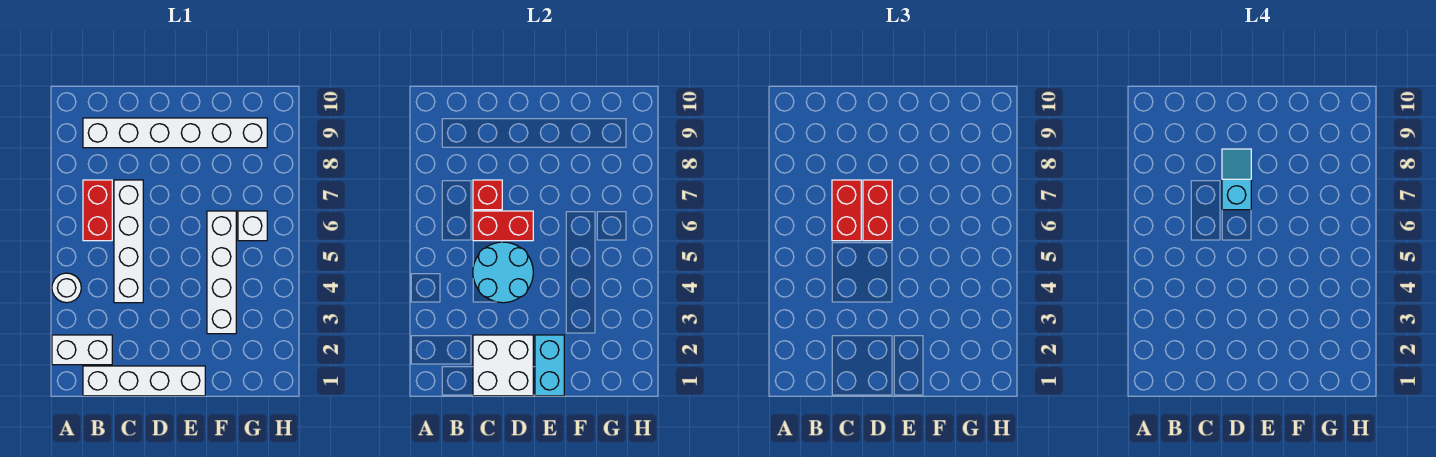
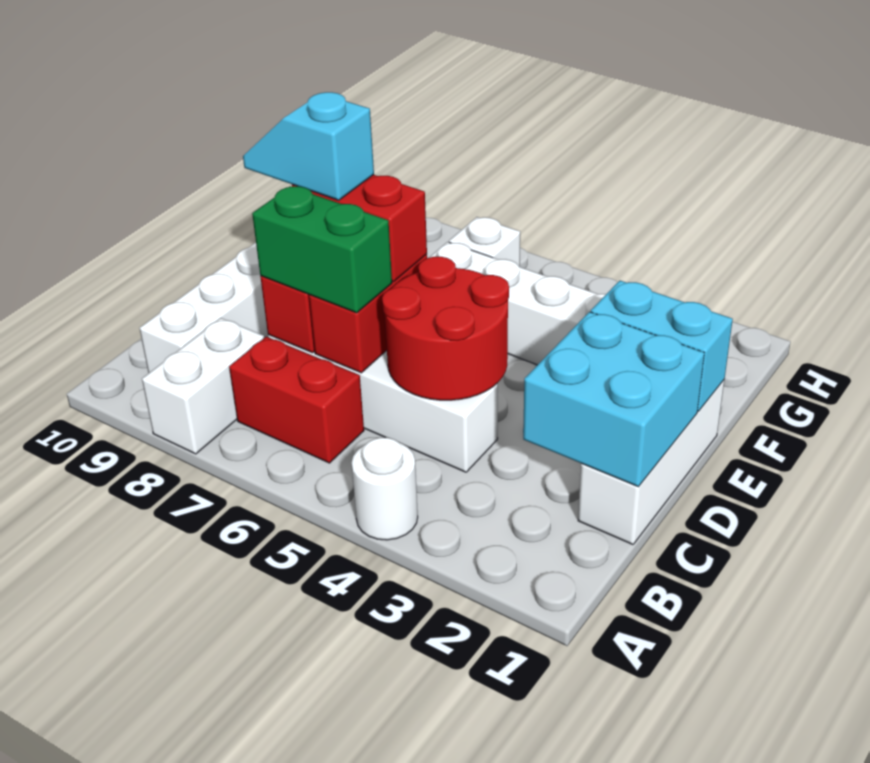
white brick A2:B2 level 1 -> white brick A8:B8 level 1
white brick B1:E1 level 1 -> white brick C1:E1 level 1
white brick C1:D2 level 2 -> cyan brick C1:D2 level 2
cyan round brick C4:D5 level 2 -> red round brick C4:D5 level 2
red brick C6:C7 level 3 -> green brick C6:C7 level 3

